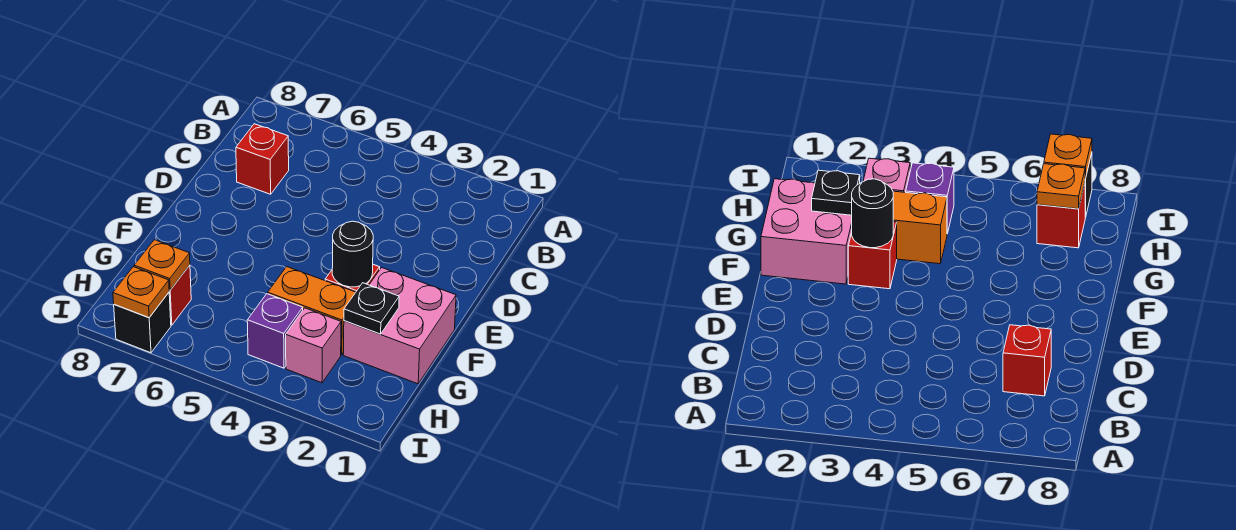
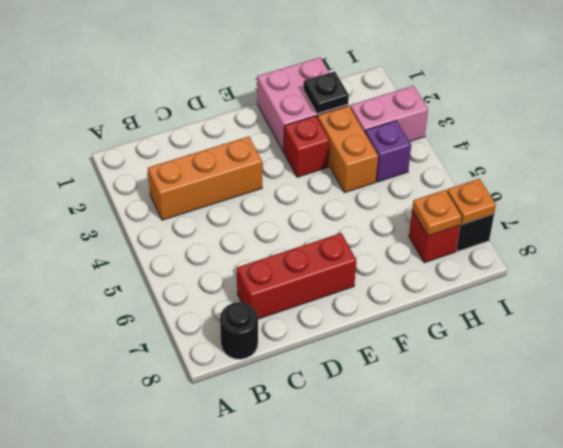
none -> orange brick B3:D3 level 1
red brick C7 level 1 -> red brick C7:E7 level 1
black round brick F3 level 2 -> black round brick B8 level 1
pink brick H3 level 1 -> pink brick H3:I3 level 1

